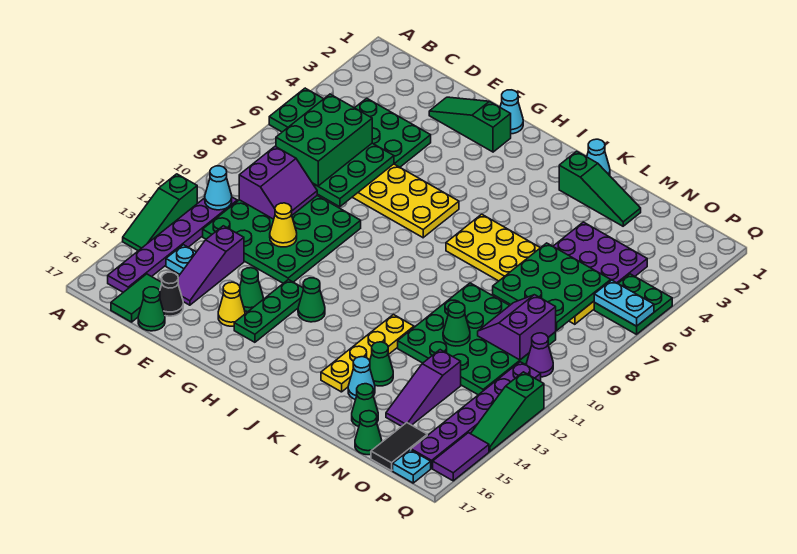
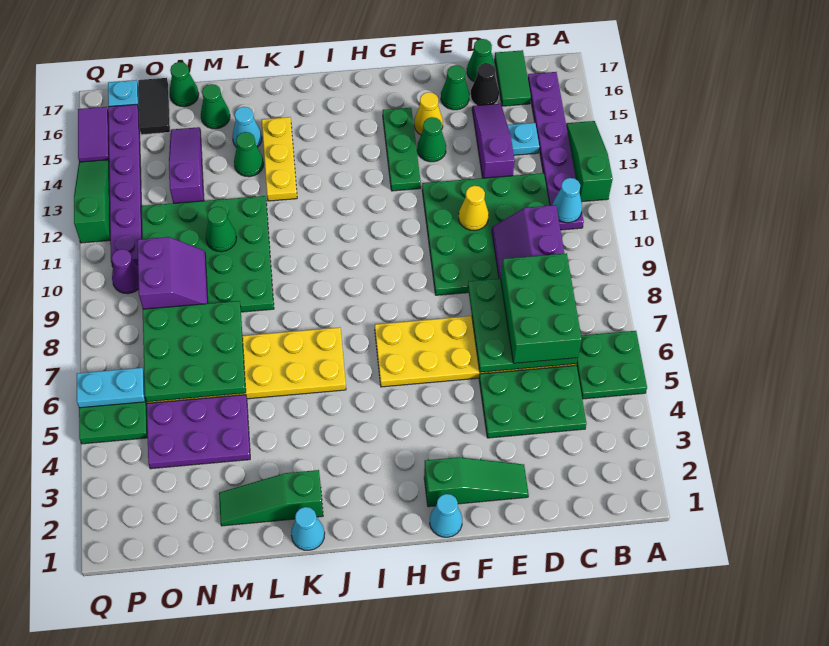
green cone H13 level 1 -> green cone E16 level 1
yellow plate K12:K15 level 1 -> yellow plate K13:K15 level 1

